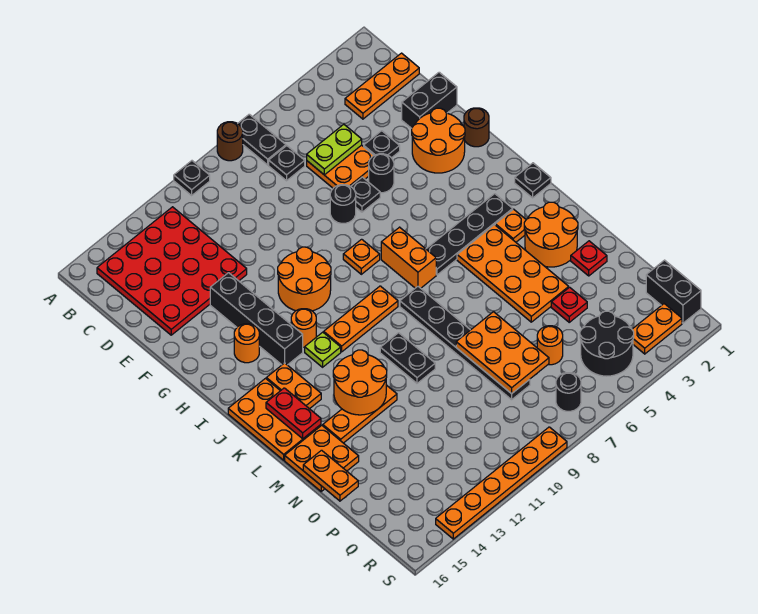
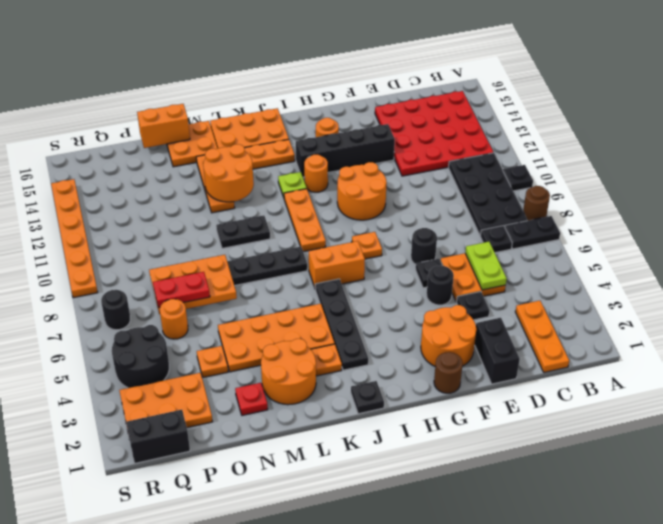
none -> black plate B8:C11 level 1
red plate K15:L15 level 2 -> red plate O7:P7 level 3
orange plate N16:O16 level 2 -> orange brick N16:O16 level 2
red plate O4 level 1 -> orange plate O4 level 1
orange plate R2:R3 level 1 -> orange plate P2:R3 level 1

